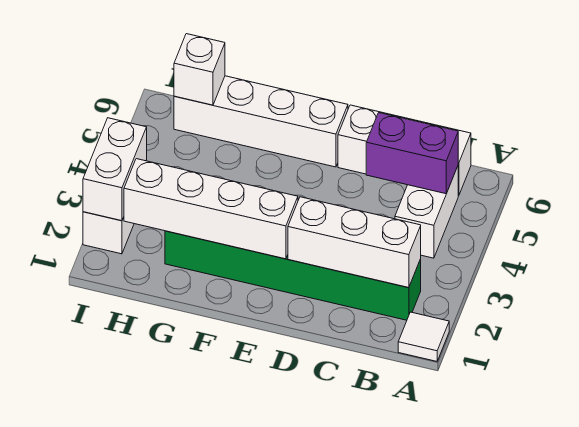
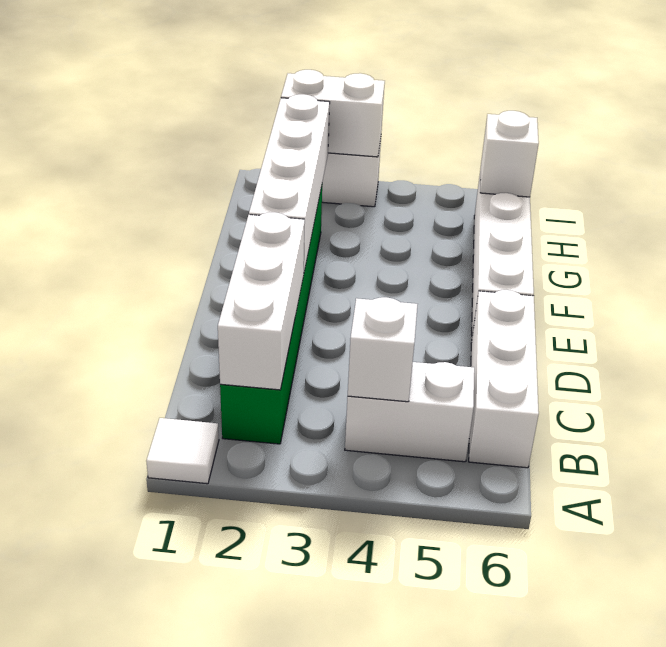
none -> white brick B4 level 2
purple brick B5:C5 level 2 -> none

